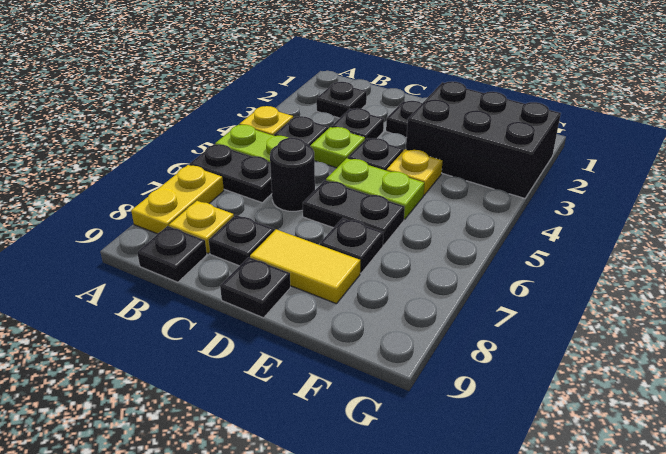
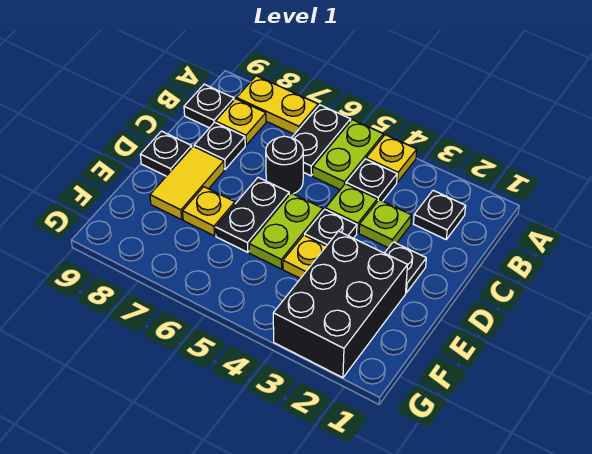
black plate C3 level 1 -> lime plate C3 level 1
black plate E7 level 1 -> yellow plate E7 level 1

